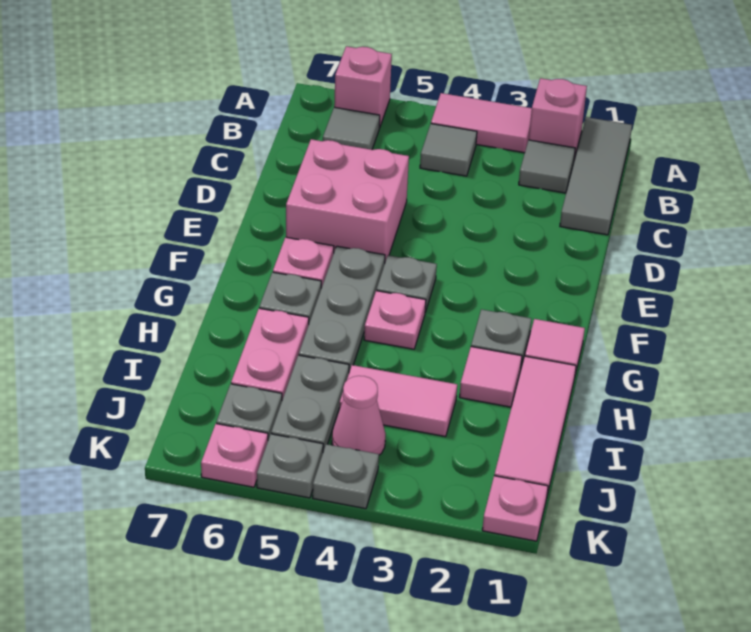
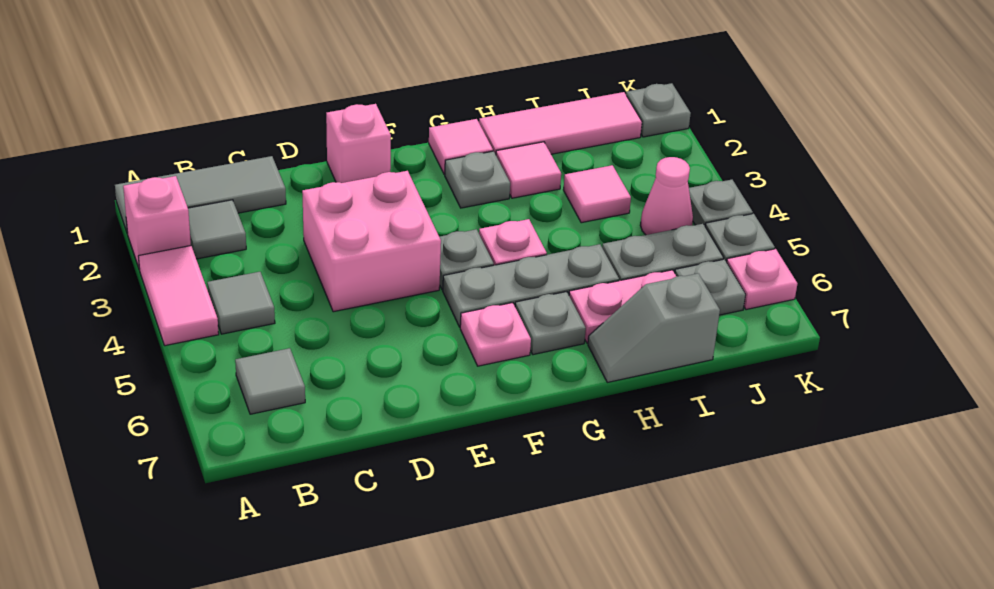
pink brick A6 level 1 -> pink brick E1 level 1
pink brick D5:E6 level 1 -> pink brick D3:E4 level 1
none -> grey slope H7:I7 level 1 top I
pink tile I3:I4 level 1 -> pink tile I3 level 1
pink plate K1 level 1 -> grey plate K1 level 1

